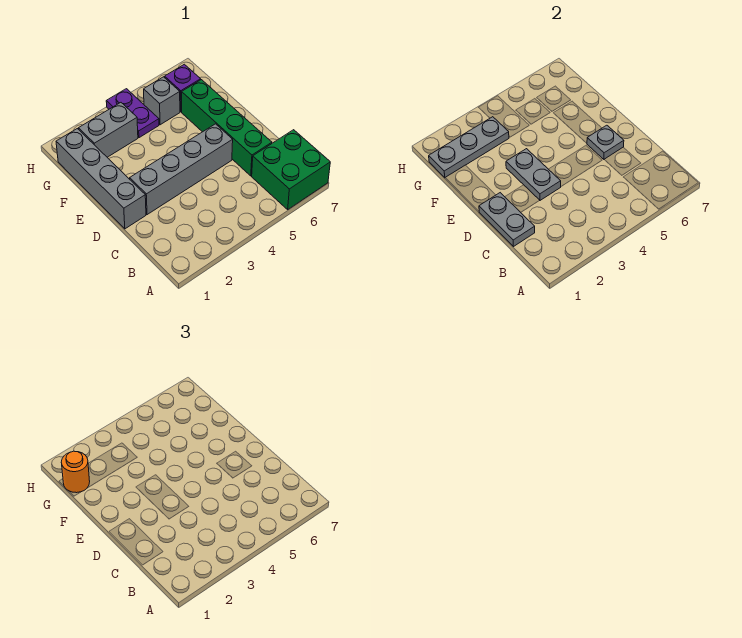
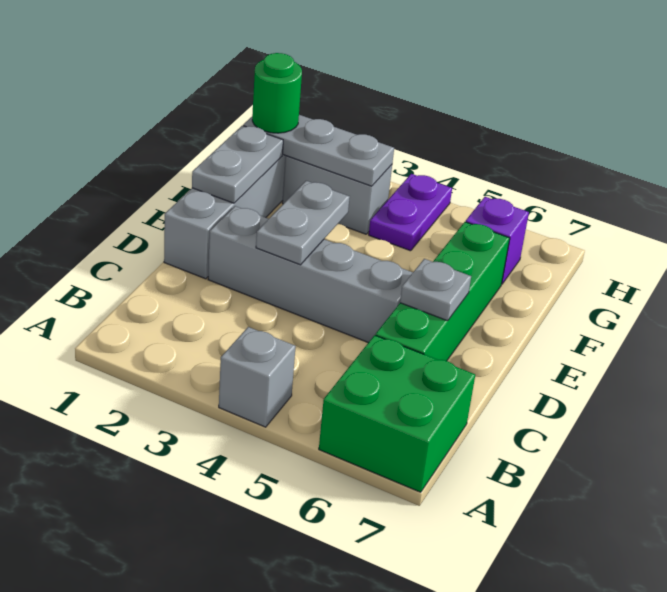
grey plate C1:D1 level 2 -> grey plate E1:F1 level 2
orange round brick G1 level 3 -> green round brick G1 level 3
grey brick G5 level 1 -> grey brick A4 level 1

